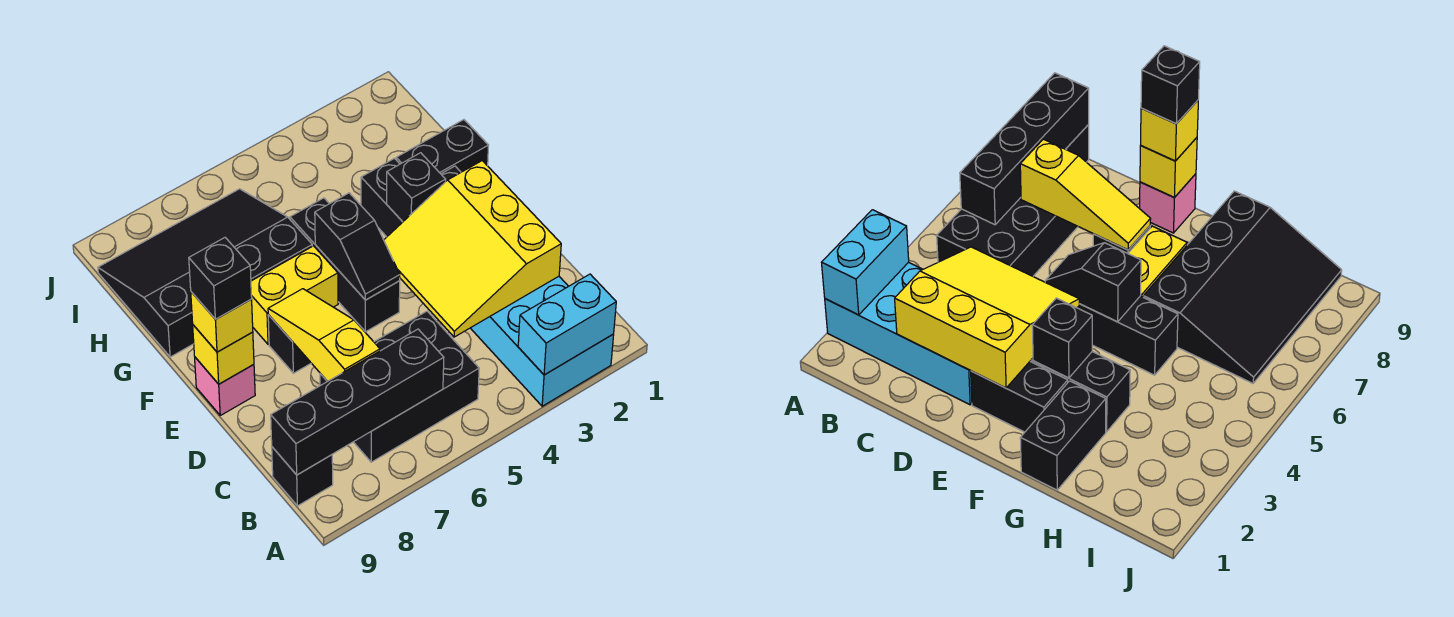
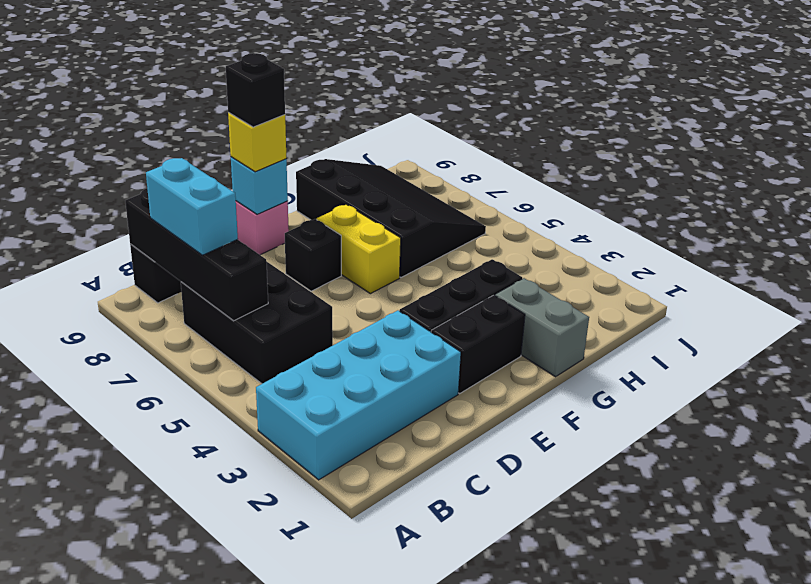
cyan brick A2:A3 level 2 -> cyan brick B7:B8 level 3
yellow slope C2:E4 level 2 top 2 -> none
yellow slope C7:E7 level 2 top C -> none
black brick E5:G5 level 1 -> none
black slope E5:F5 level 2 top F -> none
yellow brick E9 level 2 -> cyan brick E9 level 2
black brick F3 level 2 -> none
black brick G1:G2 level 1 -> grey brick G1:G2 level 1

